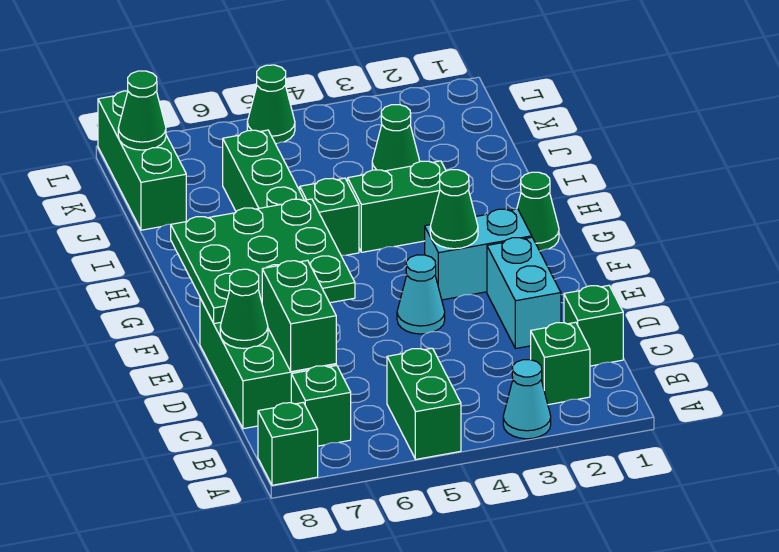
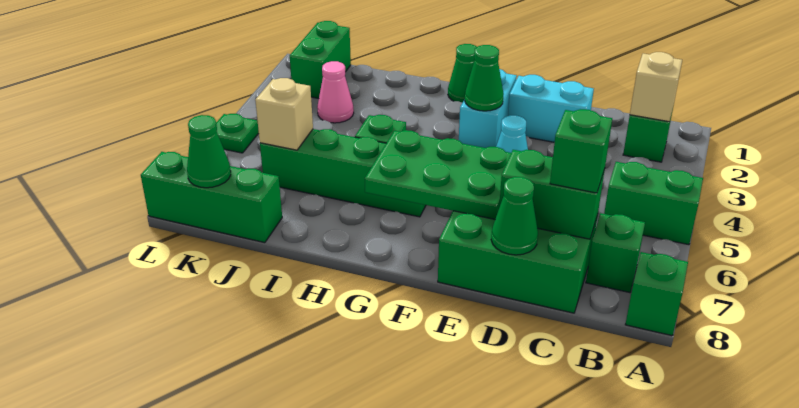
cyan cone A3 level 1 -> none
none -> tan brick B2 level 2
green brick C1 level 1 -> green brick C7 level 3
green plate E6:G8 level 2 -> green plate E6:G7 level 2
green brick H3:H4 level 1 -> green brick K1:K2 level 1
green cone J3 level 1 -> pink cone J3 level 1
none -> tan brick J6 level 2
green cone L5 level 1 -> green plate L5 level 1

